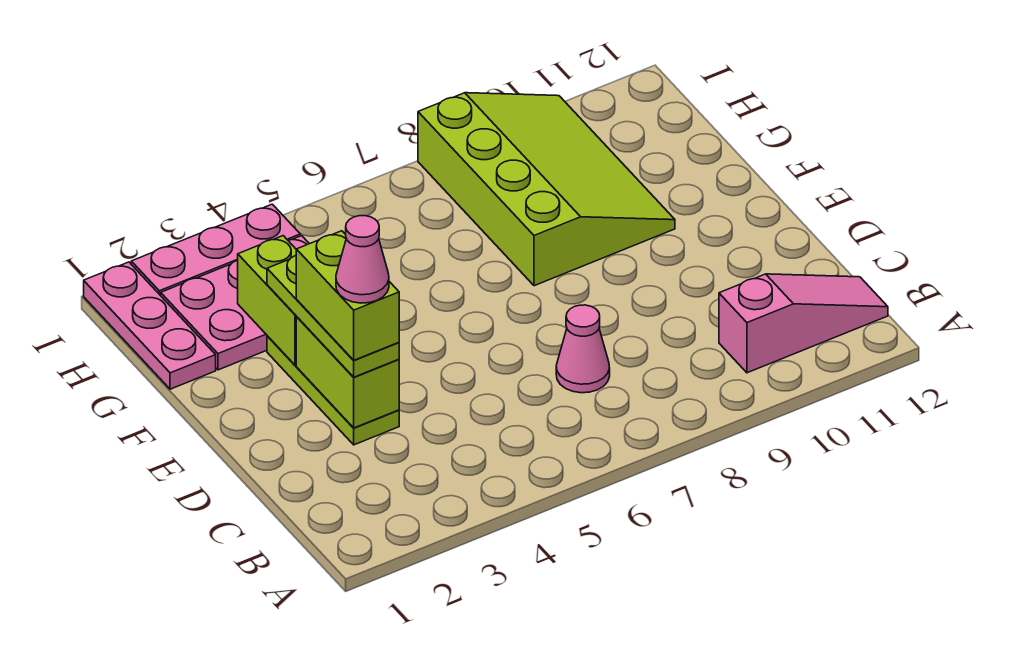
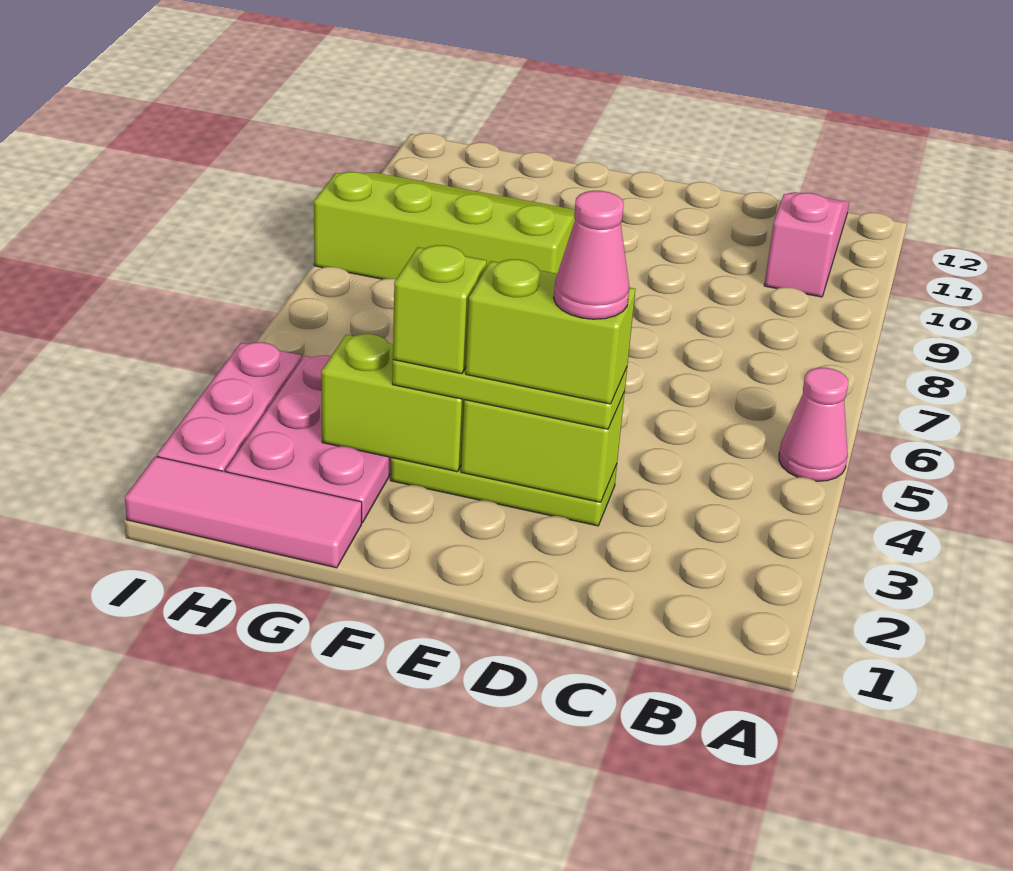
pink cone C7 level 1 -> pink cone A5 level 1
none -> lime brick F3 level 4
pink plate G1:I1 level 1 -> pink tile G1:I1 level 1

